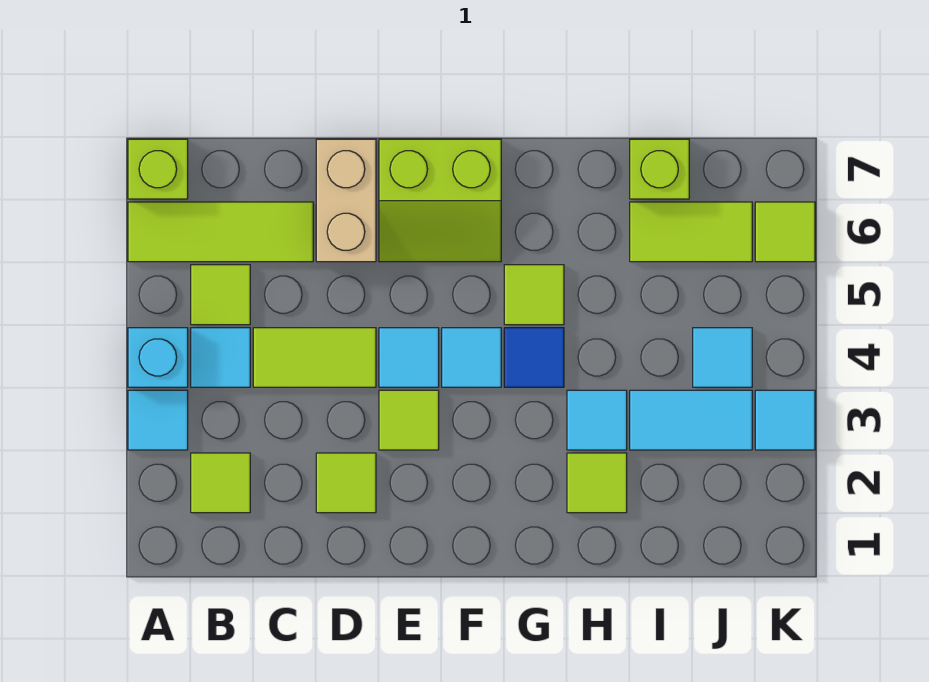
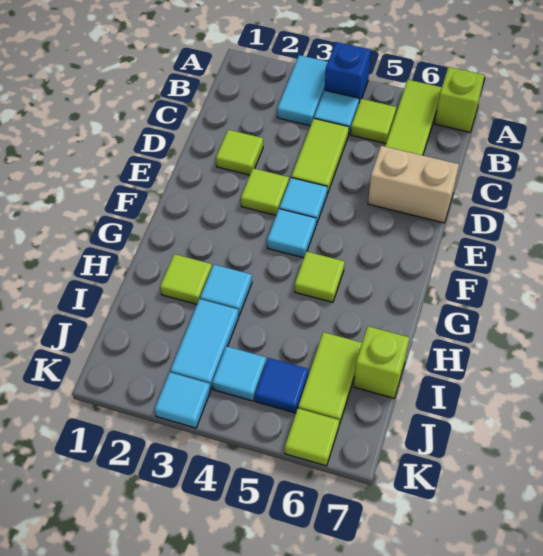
cyan tile A3 level 1 -> cyan tile A3:B3 level 1
cyan brick A4 level 1 -> blue brick A4 level 1
lime tile B2 level 1 -> none
lime slope E6:F7 level 1 top 7 -> none
blue tile G4 level 1 -> blue tile J5 level 1

